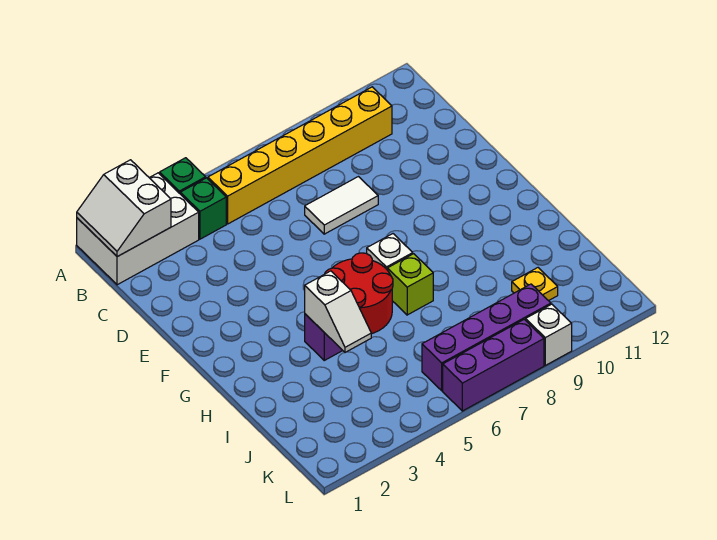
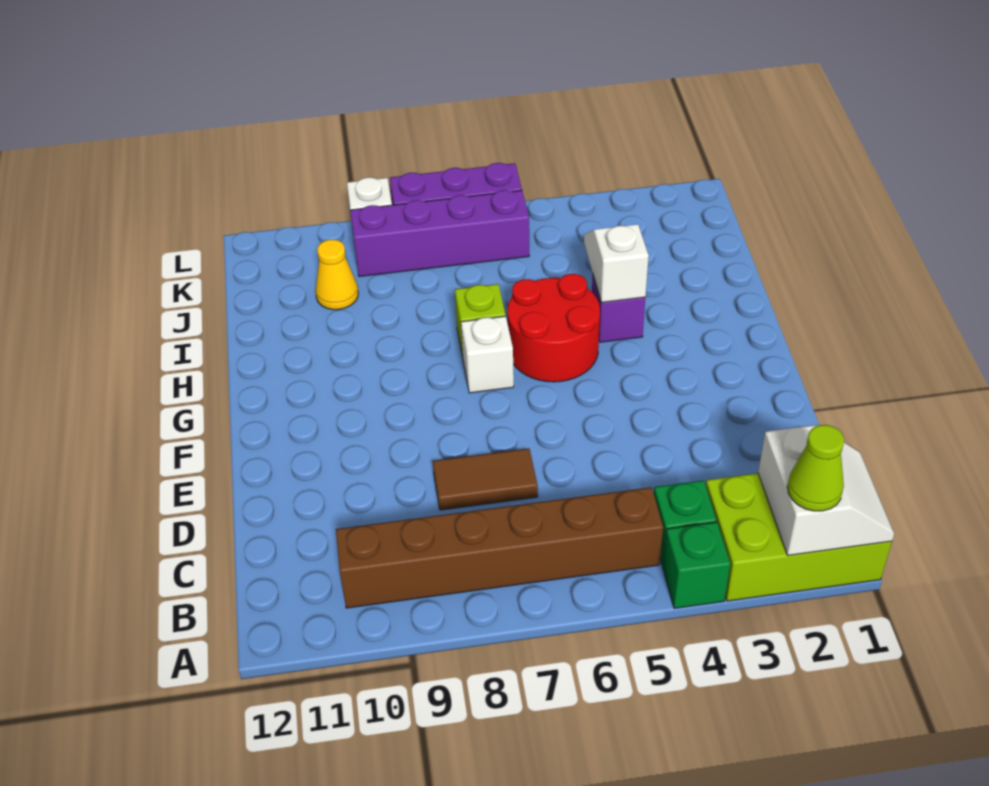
white brick A1:B3 level 1 -> lime brick A1:B3 level 1
none -> lime cone A2 level 3
yellow brick B5:B10 level 1 -> brown brick B5:B10 level 1
white tile D7:D8 level 1 -> brown tile D7:D8 level 1
yellow plate J10 level 1 -> yellow cone J10 level 1

